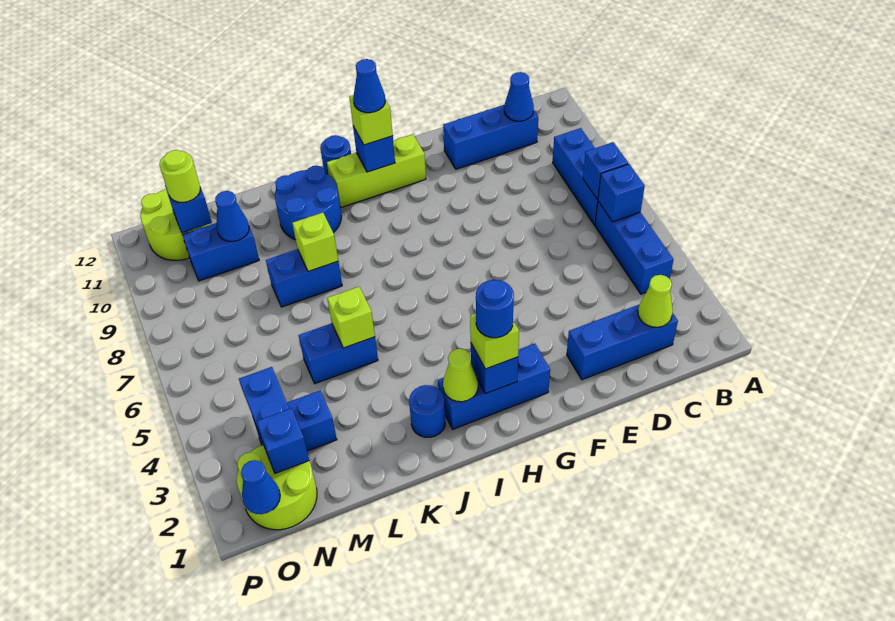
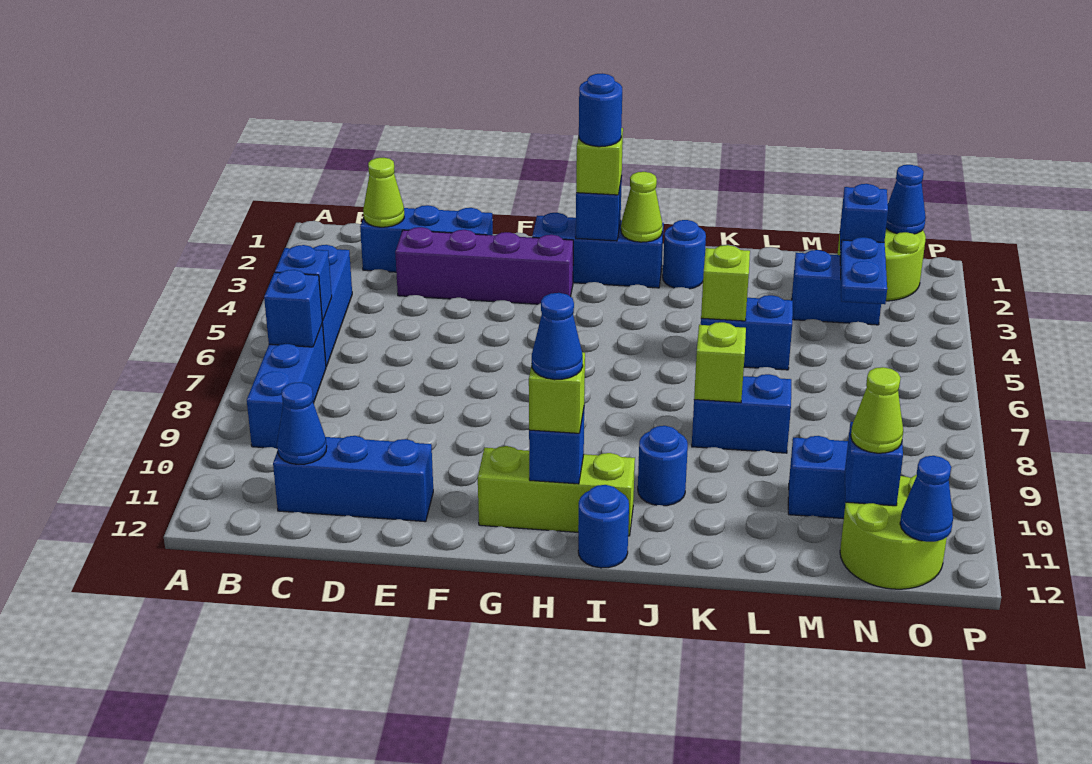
none -> purple brick D3:G3 level 1
blue round brick J10:K11 level 1 -> blue round brick J10 level 1
blue cone M10 level 2 -> blue cone O12 level 2
lime round brick N11 level 3 -> lime cone N11 level 3

